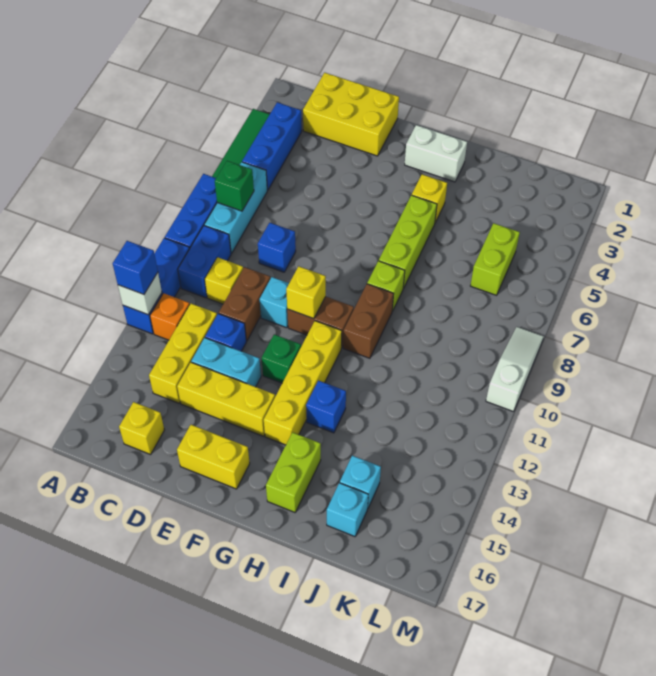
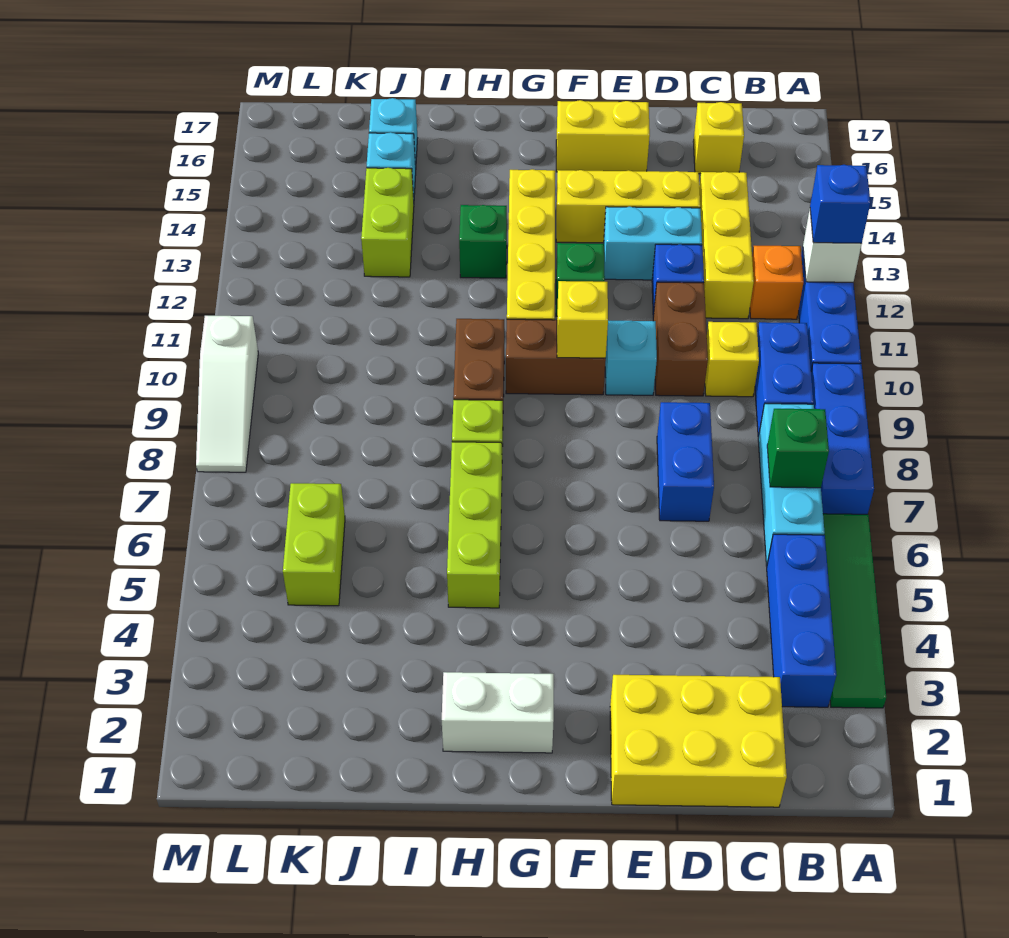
blue brick D8 level 1 -> blue brick D7:D8 level 1
yellow brick H4 level 1 -> none
blue brick H13 level 1 -> green brick H13 level 1
lime brick H15:H16 level 1 -> lime brick J13:J14 level 1

